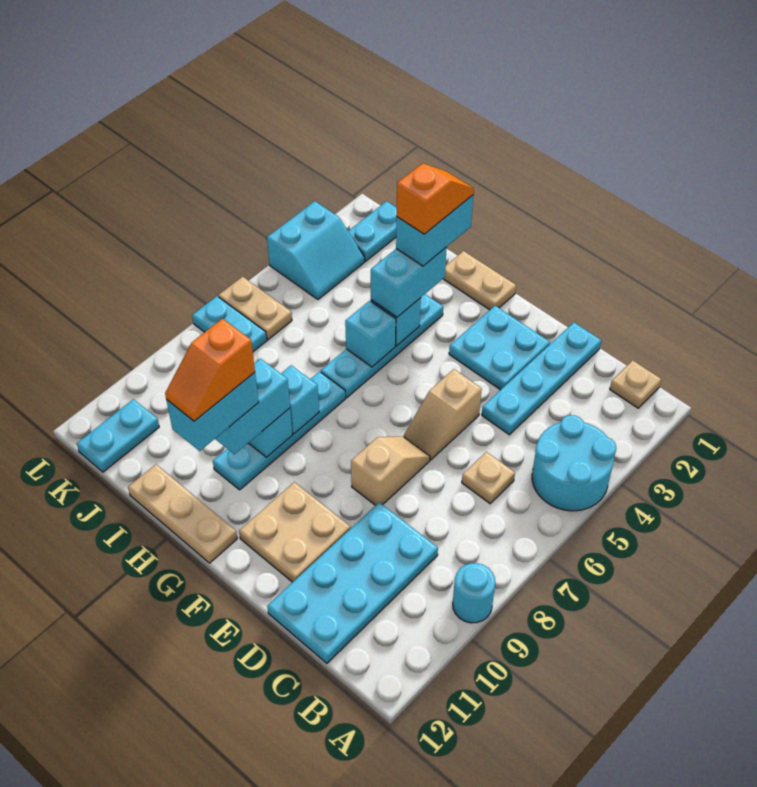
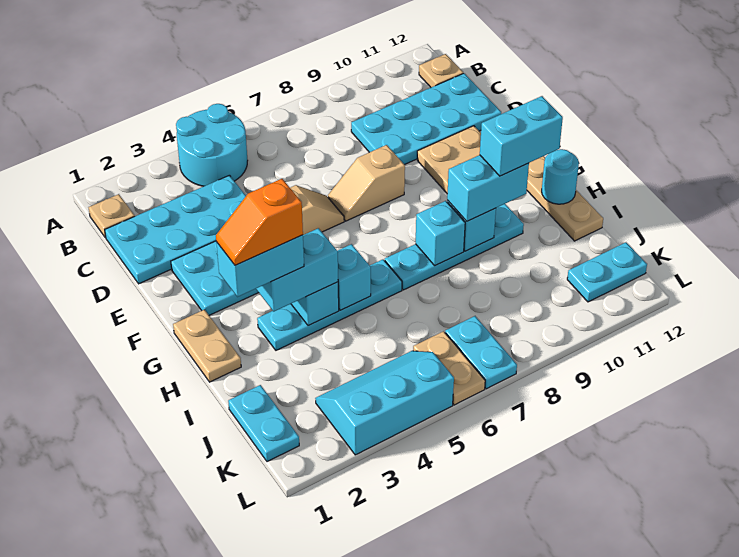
cyan round brick A9 level 1 -> cyan round brick H12 level 2
tan plate C6 level 1 -> tan plate B12 level 1
cyan plate D1:D4 level 1 -> cyan plate C1:D4 level 1
orange slope H10:H11 level 5 top 10 -> none
cyan plate K1:K2 level 1 -> cyan plate J1:K1 level 1
cyan slope K3:L4 level 1 top L -> cyan slope K3:L5 level 1 top L

